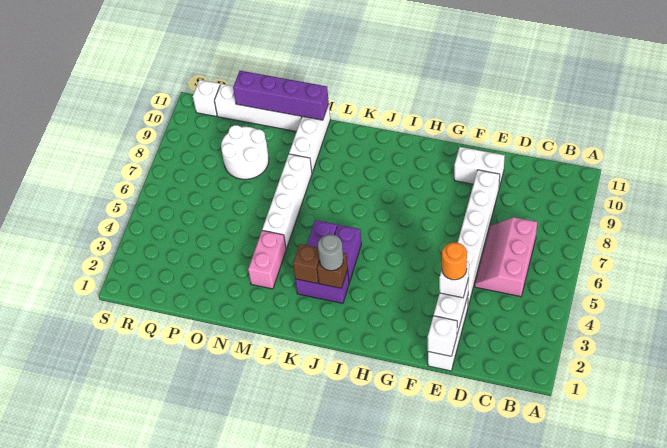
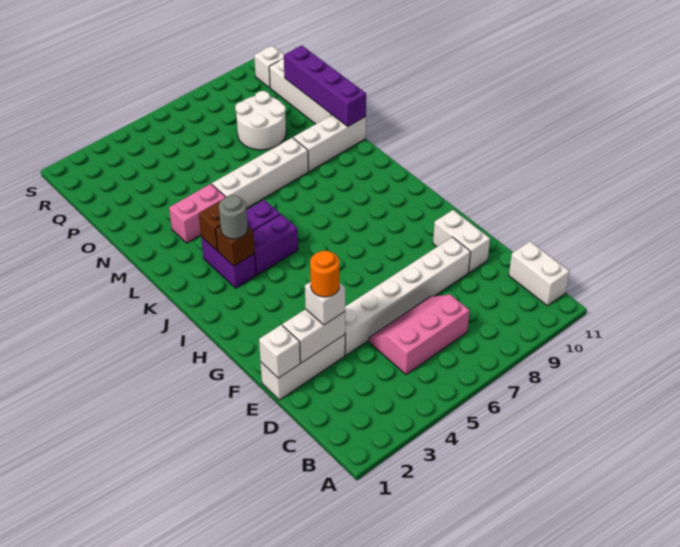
none -> white brick B11:C11 level 1

